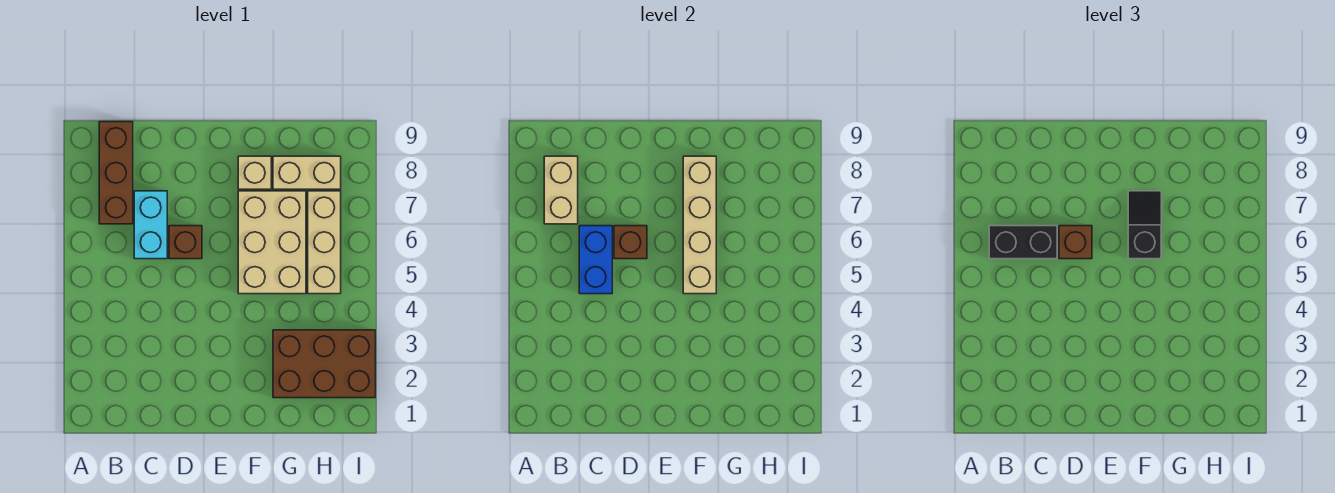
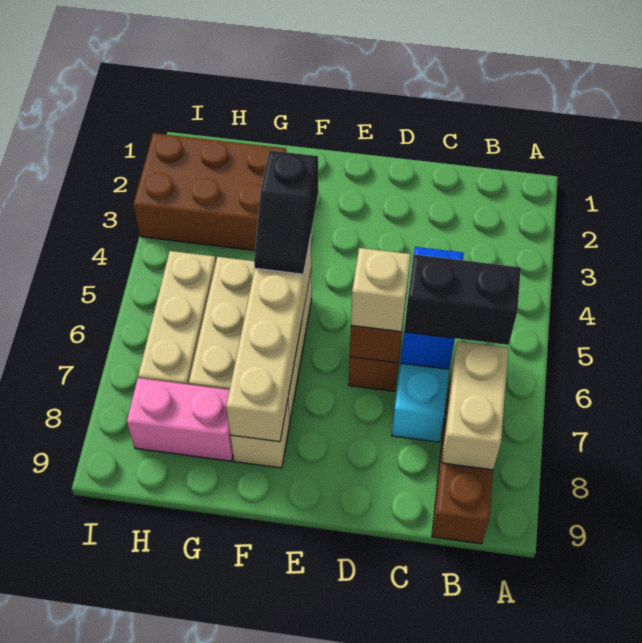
brown brick D6 level 3 -> tan brick D6 level 3
black slope F6:F7 level 3 top 6 -> black slope F4:F5 level 3 top 4
tan brick G8:H8 level 1 -> pink brick G8:H8 level 1

